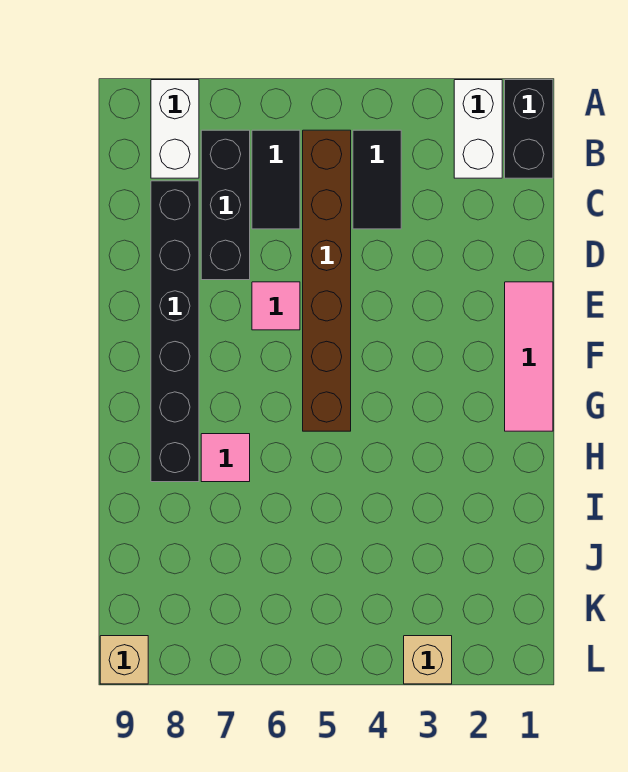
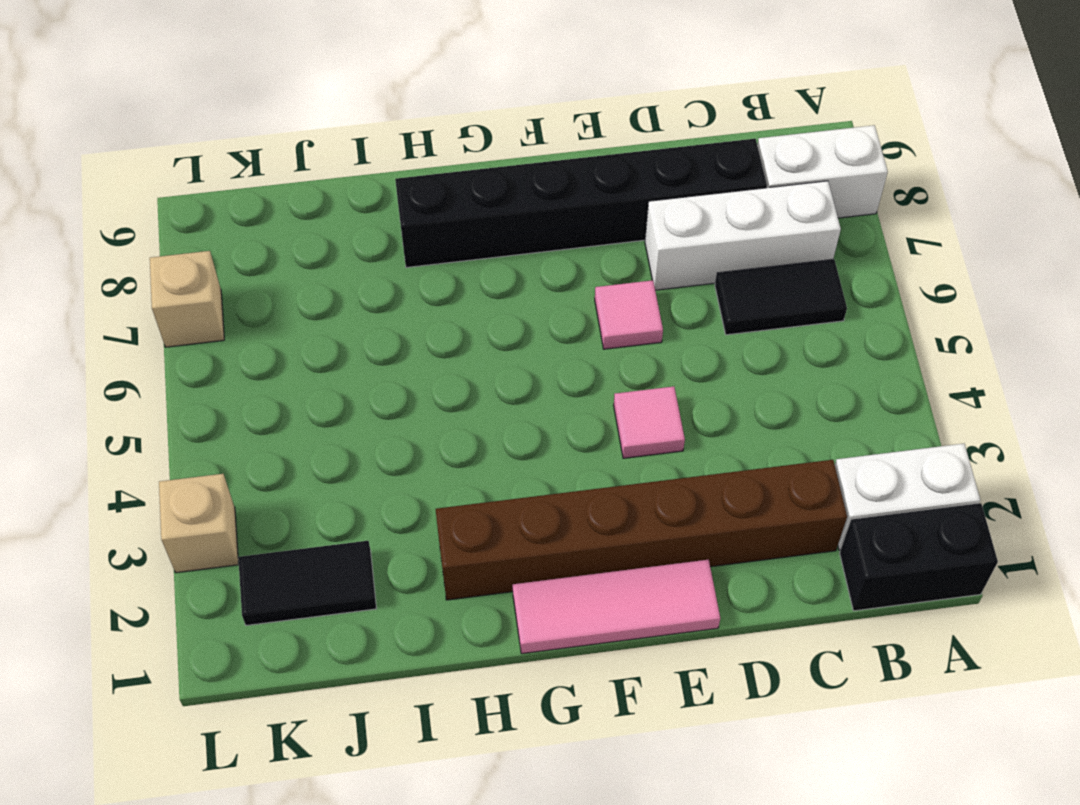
black tile B4:C4 level 1 -> black tile J2:K2 level 1
brown brick B5:G5 level 1 -> brown brick C2:H2 level 1
black brick B7:D7 level 1 -> white brick B7:D7 level 1
pink tile H7 level 1 -> pink tile E4 level 1
tan brick L9 level 1 -> tan brick L7 level 1

